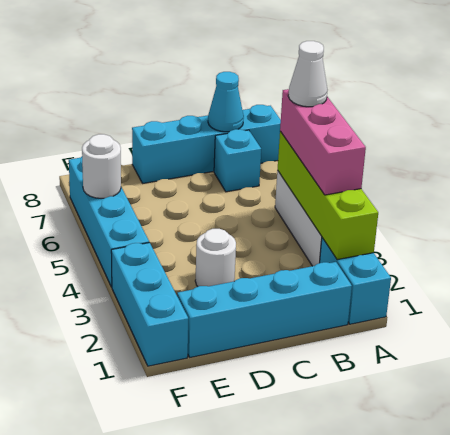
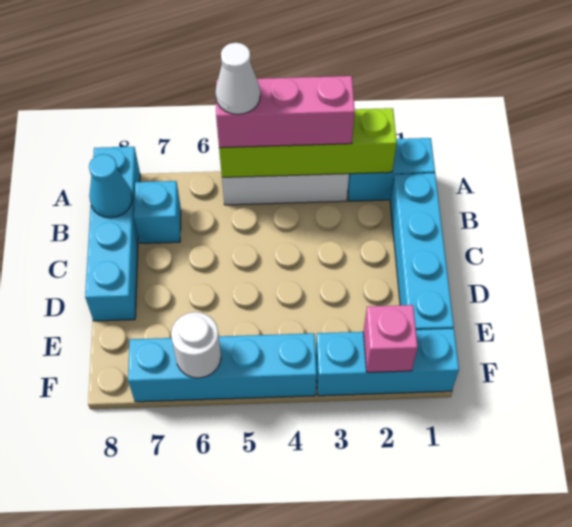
white round brick D3 level 1 -> none
none -> pink brick F2 level 2

